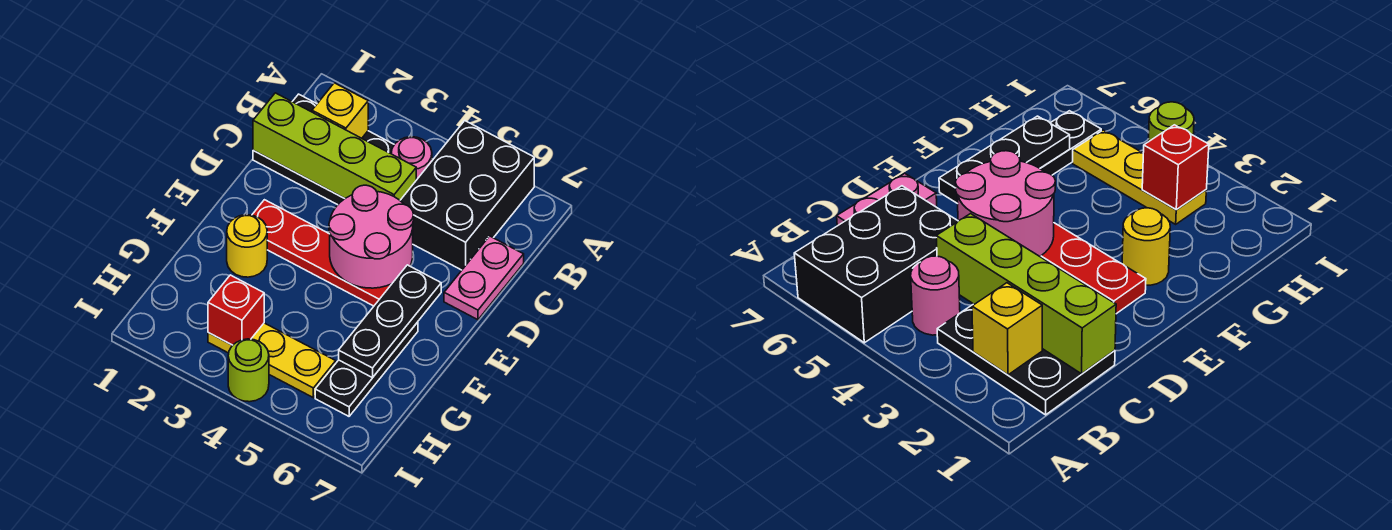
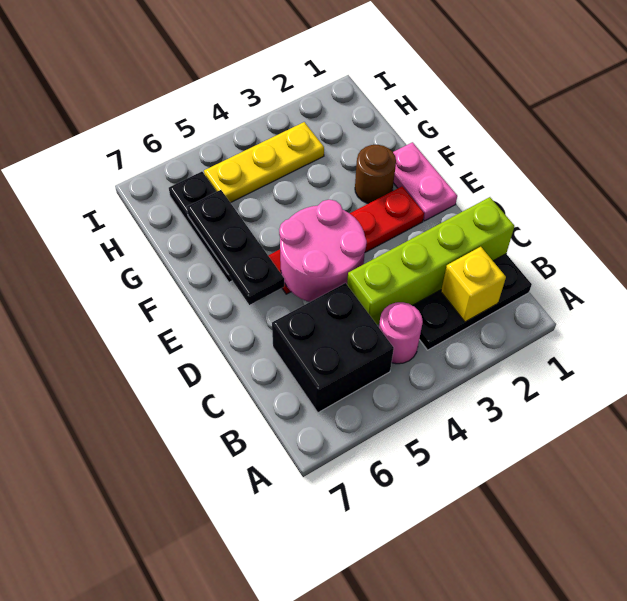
black brick A5:C6 level 1 -> black brick B5:C6 level 1
pink plate C7:D7 level 1 -> pink plate E1:F1 level 1
yellow round brick F2 level 1 -> brown round brick F2 level 1
red brick H3 level 2 -> none
lime round brick I4 level 1 -> none

